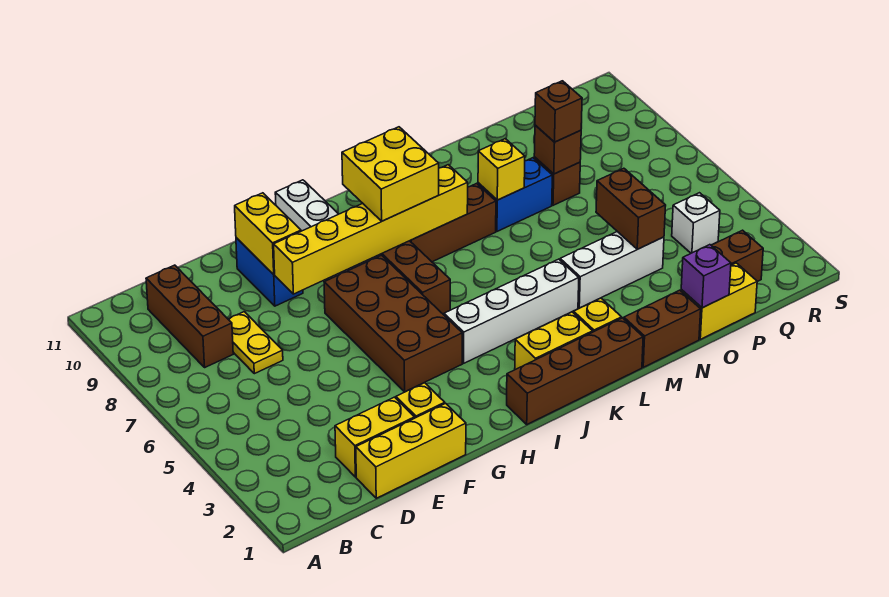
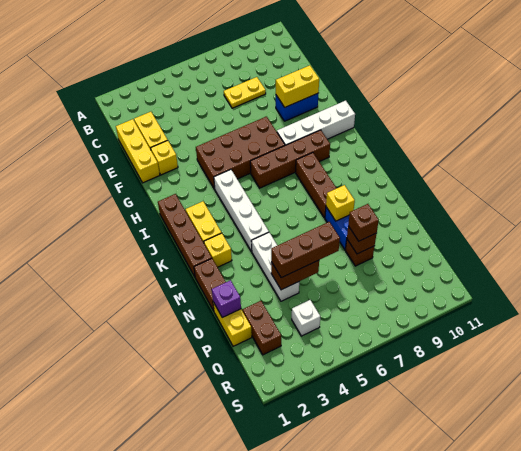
brown brick C8:C10 level 1 -> brown brick O4:O6 level 3
yellow brick F8:K8 level 2 -> none
yellow brick I8:J9 level 3 -> none

